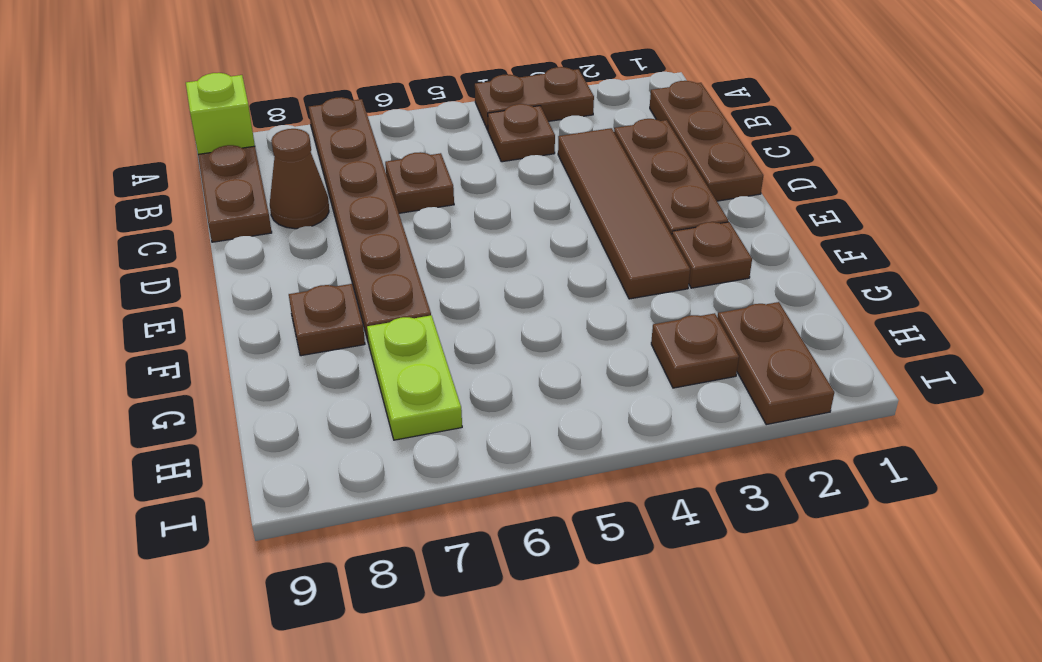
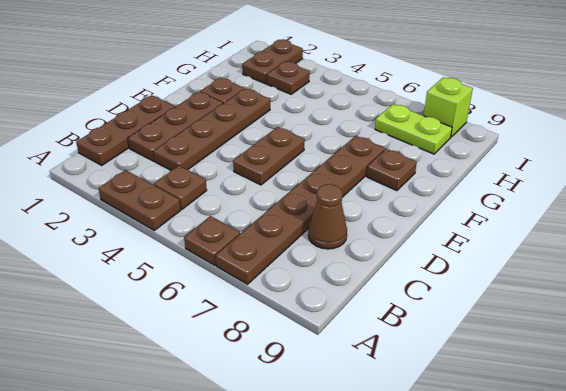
lime brick A9 level 1 -> lime brick I8 level 1
brown plate B9:C9 level 1 -> brown plate D5:E5 level 1
brown tile C3:F3 level 1 -> brown plate C3:F3 level 1
brown plate C6 level 1 -> brown plate A6 level 1
lime plate G7:H7 level 1 -> lime plate H7:H8 level 1

